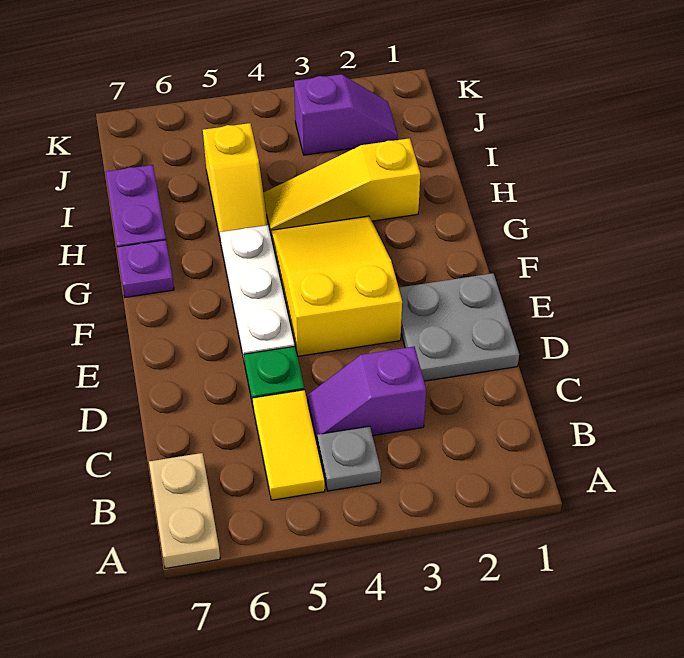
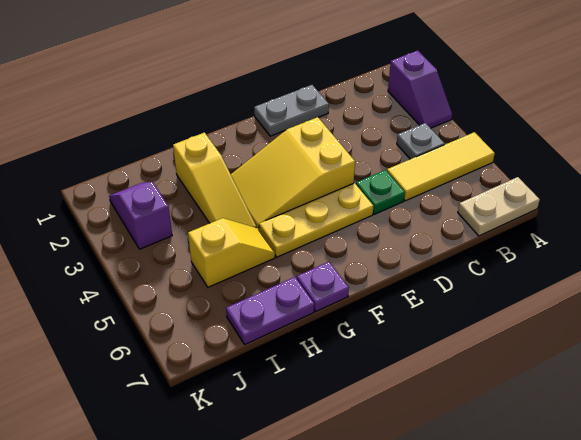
yellow tile B5:C5 level 1 -> yellow tile A5:C5 level 1
purple slope C3:C4 level 1 top 3 -> purple slope A2:A3 level 1 top 2
grey plate D1:E2 level 1 -> grey plate D1:E1 level 1
white plate E5:G5 level 1 -> yellow plate E5:G5 level 1

